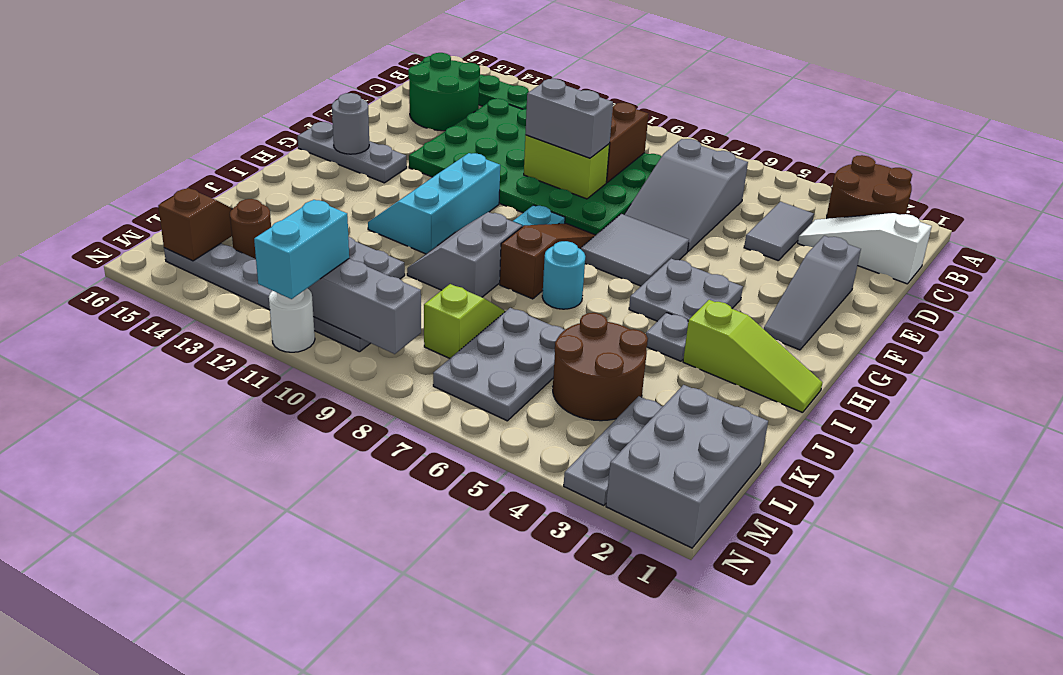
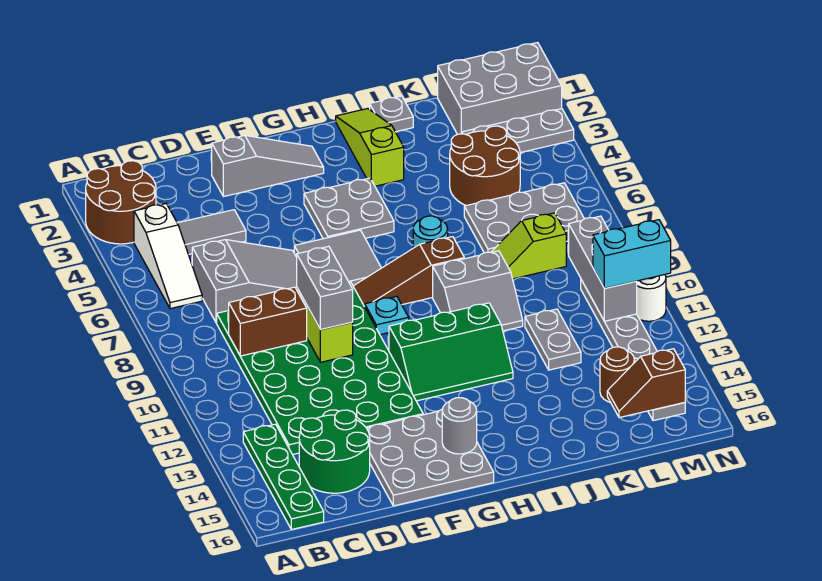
white slope C1:C3 level 1 top 1 -> white slope B4:B6 level 1 top 4
cyan slope G11:I12 level 1 top 11 -> green slope G11:I12 level 1 top 11
grey plate G14:G16 level 1 -> grey plate E14:G16 level 1
grey plate I4 level 1 -> grey plate J1 level 1

